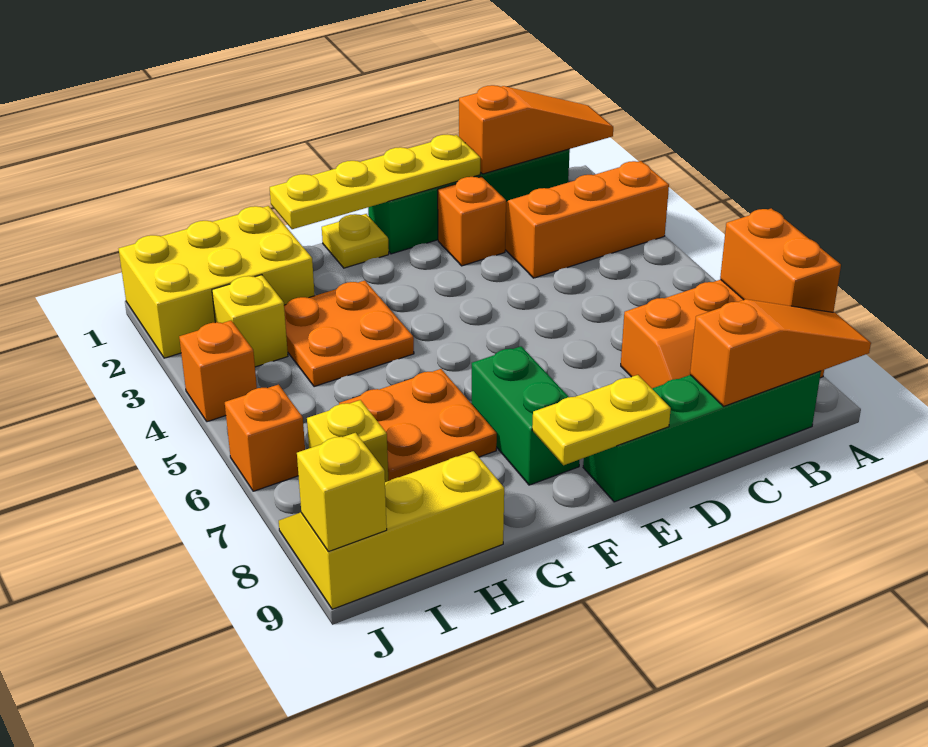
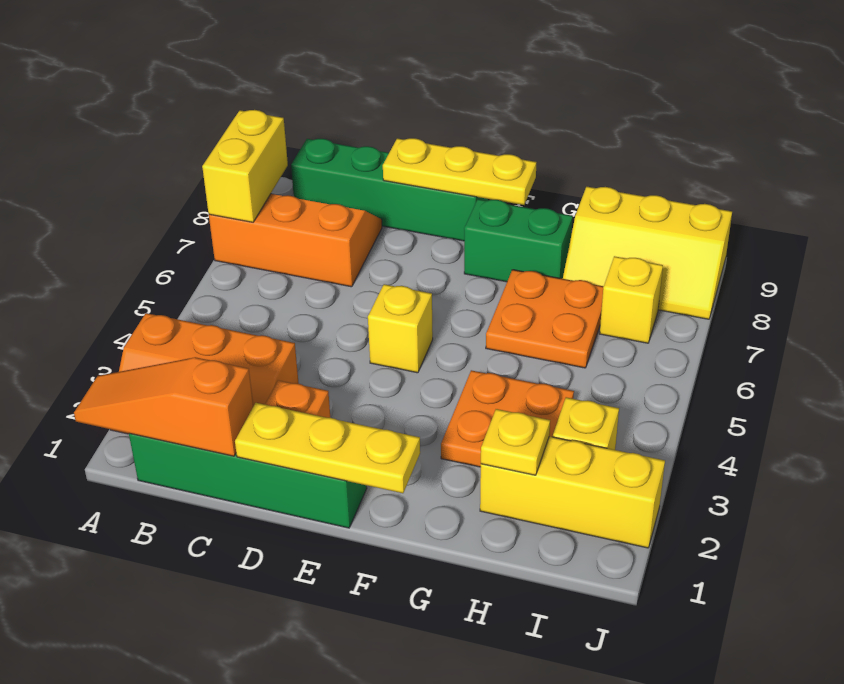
orange brick A7:A8 level 2 -> yellow brick A7:A8 level 2
orange slope A9:C9 level 2 top C -> none
yellow plate D1:G1 level 2 -> yellow plate D1:F1 level 2
yellow plate E9:F9 level 2 -> yellow plate D9:F9 level 2
yellow plate F1 level 1 -> yellow plate H2 level 2
green brick F7:F8 level 1 -> green brick F8:G8 level 1
yellow brick H1:J2 level 1 -> yellow brick H2:J2 level 1
orange brick J4 level 1 -> none
orange brick J6 level 1 -> none
yellow brick J9 level 2 -> yellow brick E5 level 1

